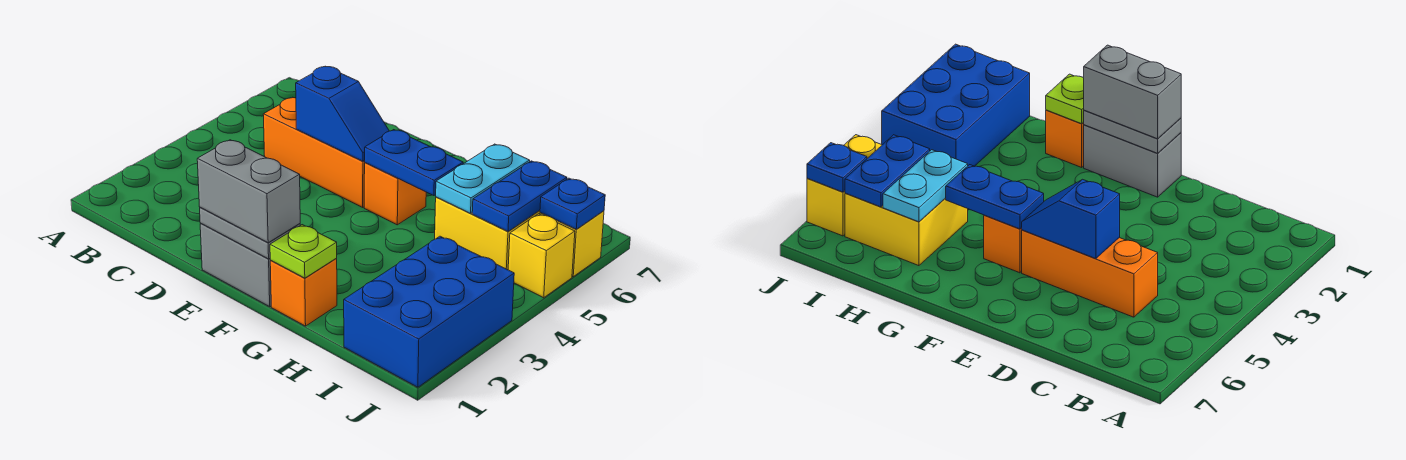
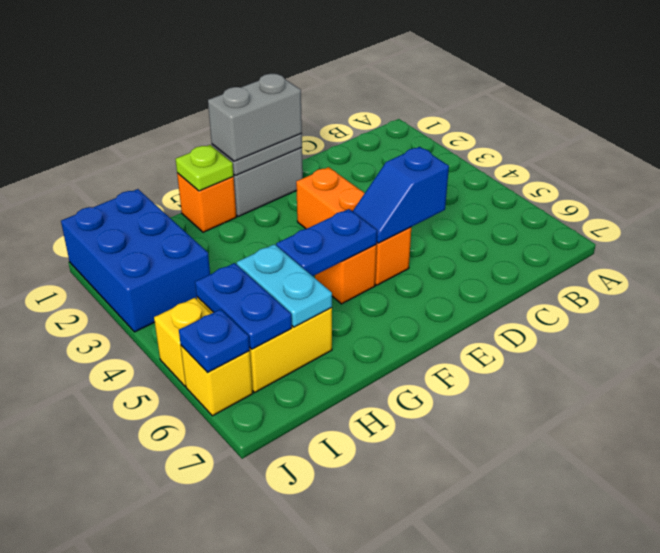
orange brick C5:E5 level 1 -> orange brick E3:E5 level 1

